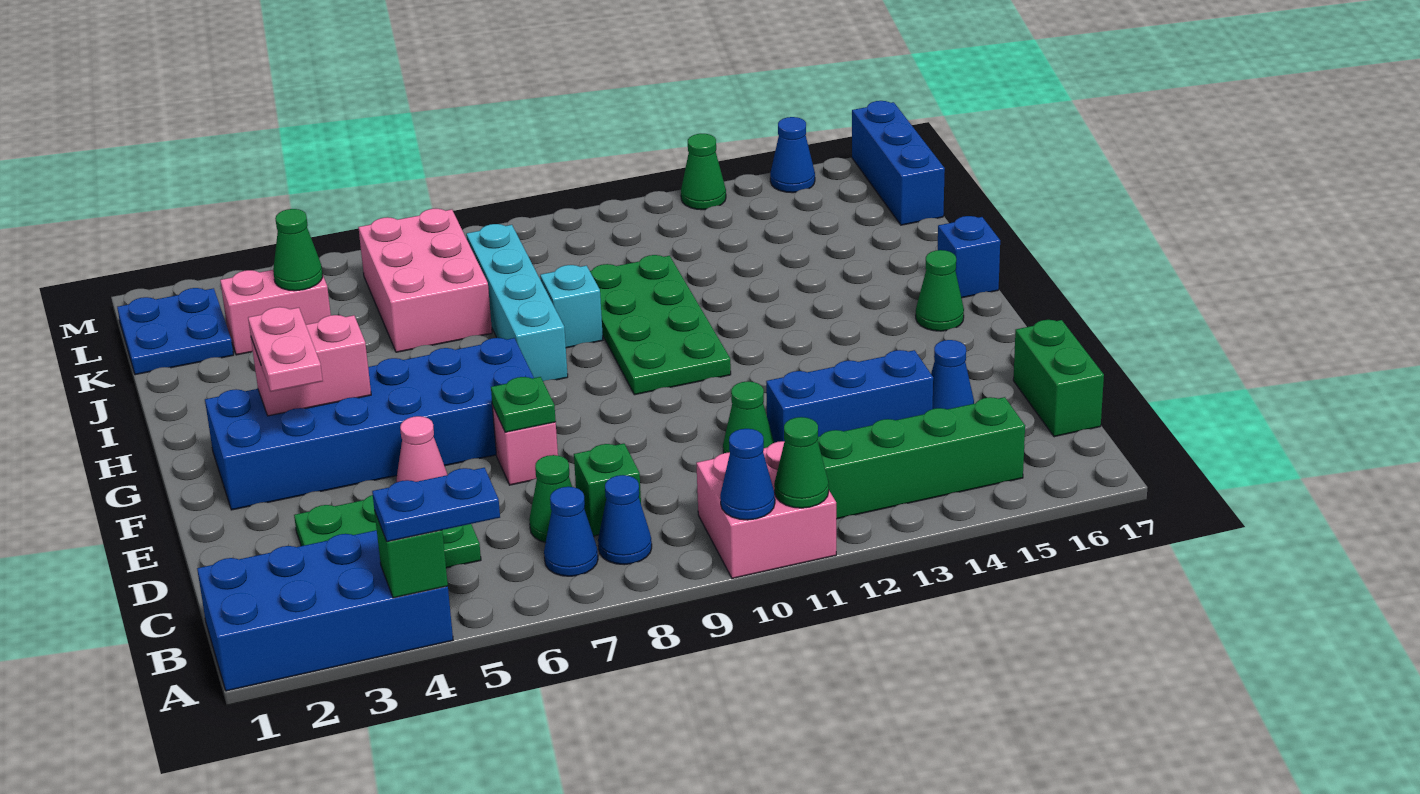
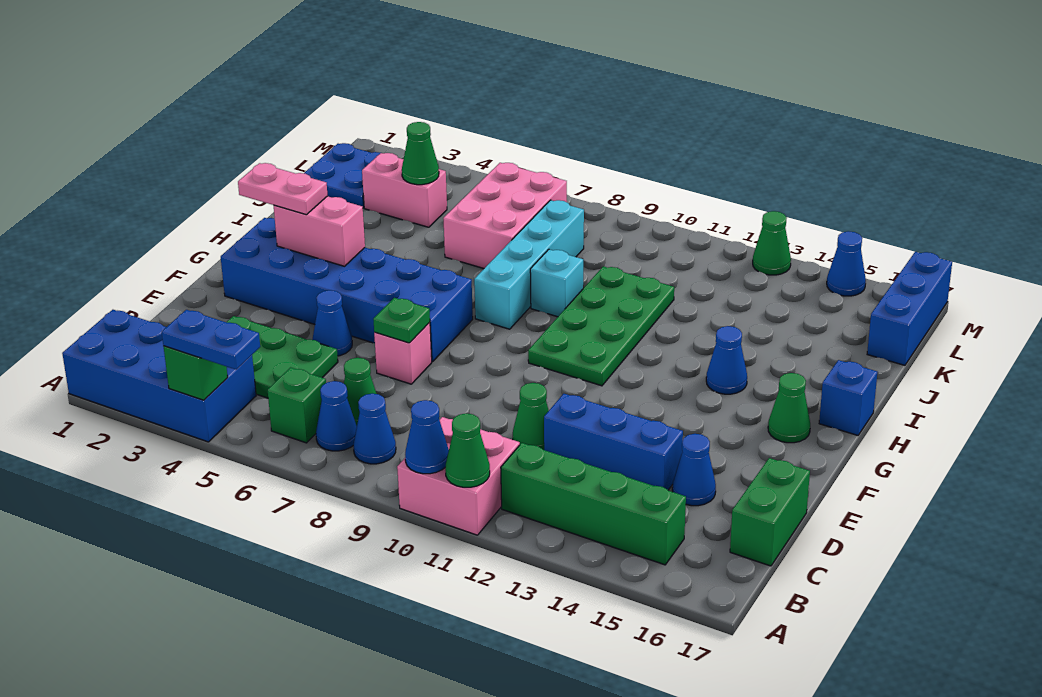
green brick C8 level 1 -> green brick B6 level 1
pink cone E5 level 1 -> blue cone E5 level 1
pink plate F3:G3 level 3 -> pink plate G2:G3 level 3
none -> blue cone H14 level 1

